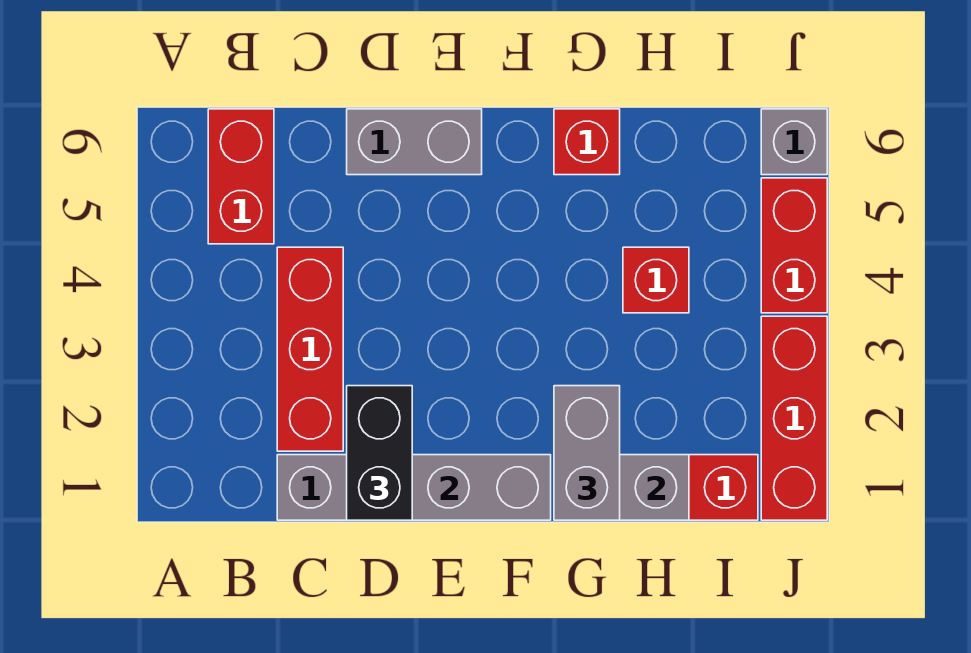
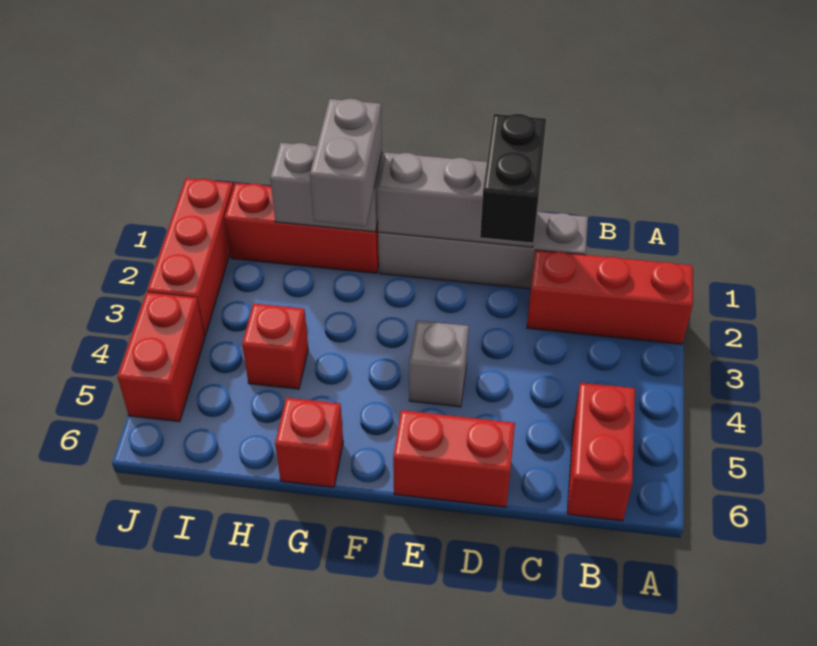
red brick C2:C4 level 1 -> red brick A2:C2 level 1
grey brick D6:E6 level 1 -> red brick D6:E6 level 1
grey brick J6 level 1 -> grey brick E4 level 1

